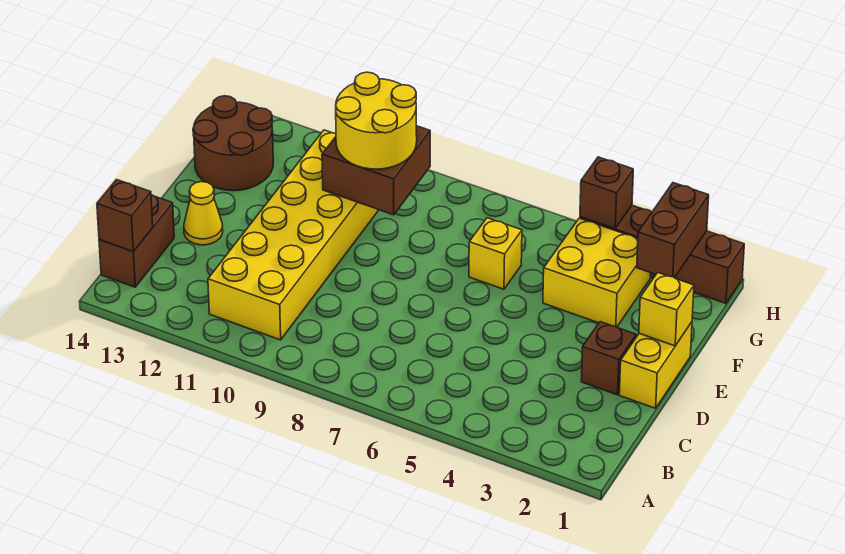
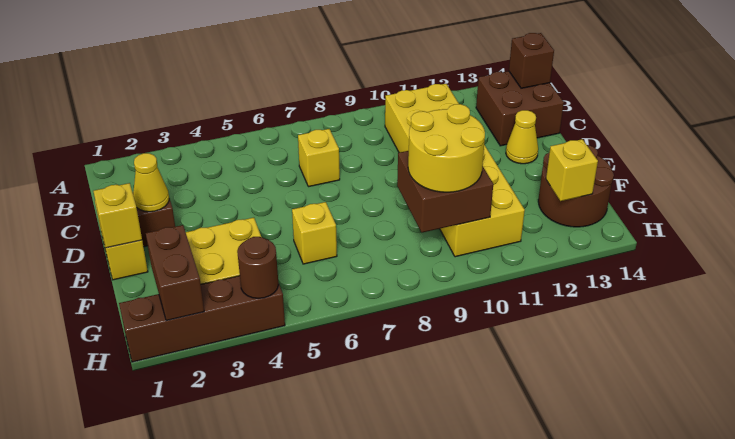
brown brick B14:C14 level 1 -> brown brick B13:C14 level 1
none -> yellow brick C7 level 1
none -> yellow cone D2 level 2
none -> yellow brick G13 level 2
brown brick H4 level 2 -> brown round brick H4 level 2

